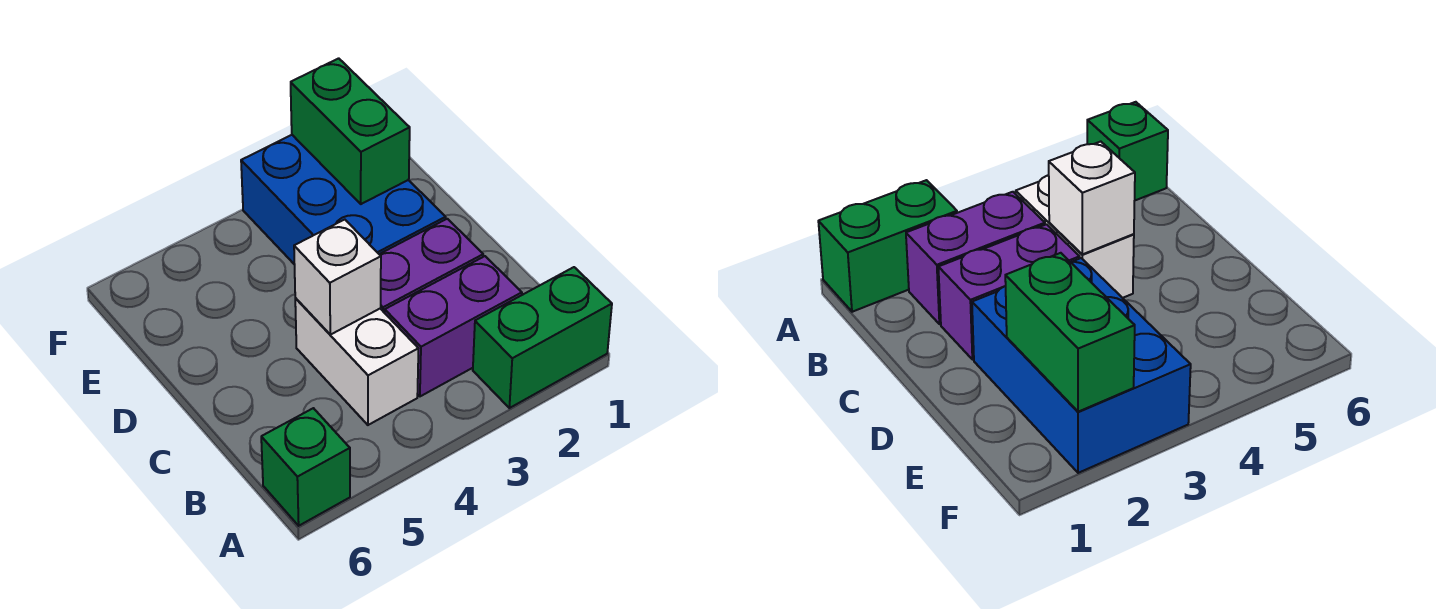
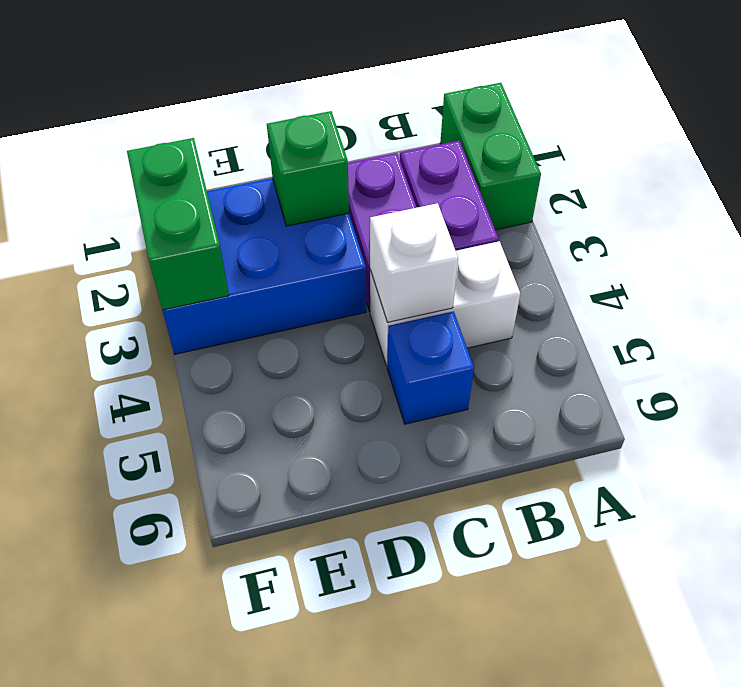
green brick A6 level 1 -> green brick D2 level 2
none -> blue brick C5 level 1
green brick E2:F2 level 2 -> green brick F2:F3 level 2

